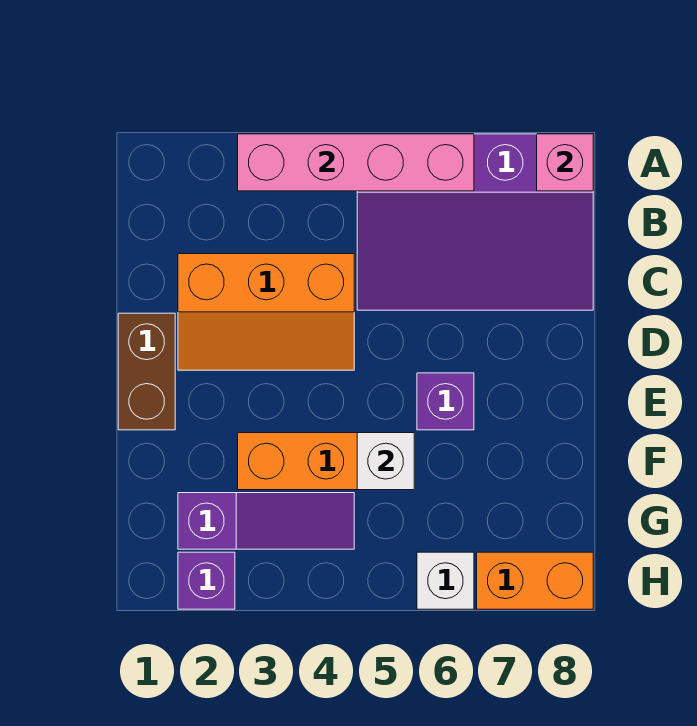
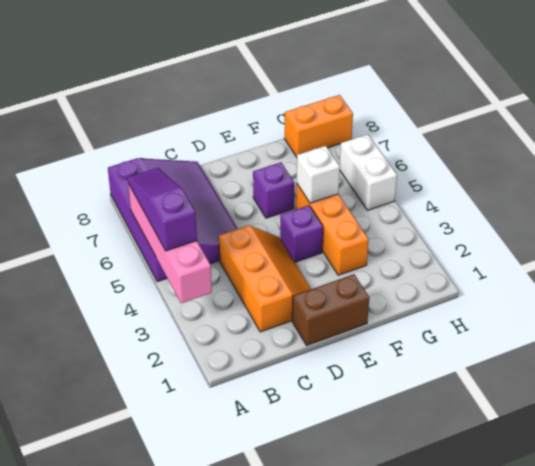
pink brick A8 level 2 -> none
purple slope G2:G4 level 1 top 2 -> purple slope A4:A6 level 3 top 4
purple brick H2 level 1 -> purple brick E4 level 1
white brick H6 level 1 -> white brick H5:H6 level 1
orange brick H7:H8 level 1 -> orange brick G8:H8 level 1

